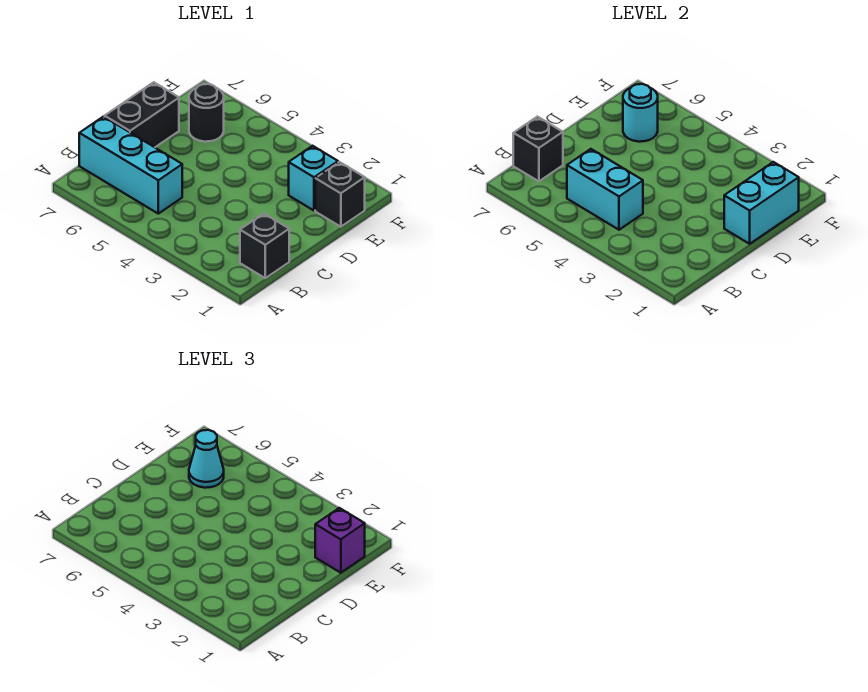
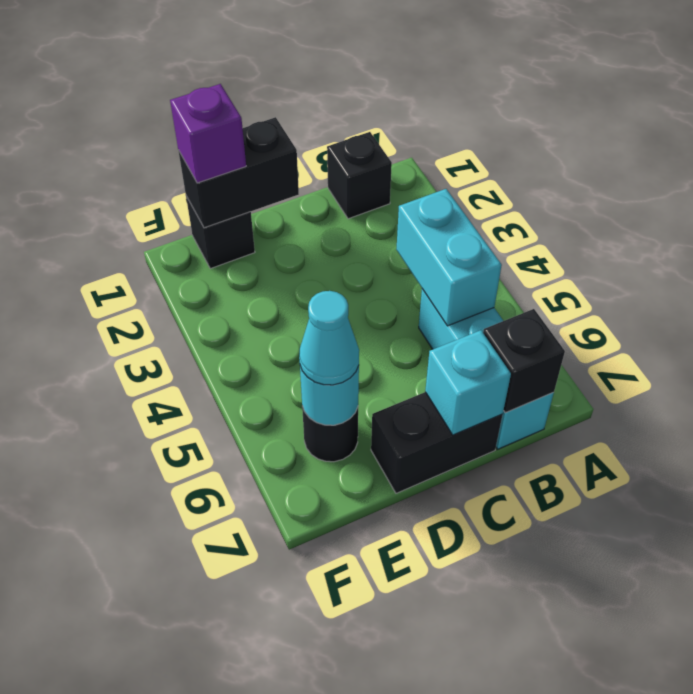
cyan brick D1:E1 level 2 -> black brick D1:E1 level 2
cyan brick E2 level 1 -> cyan brick C7 level 2

